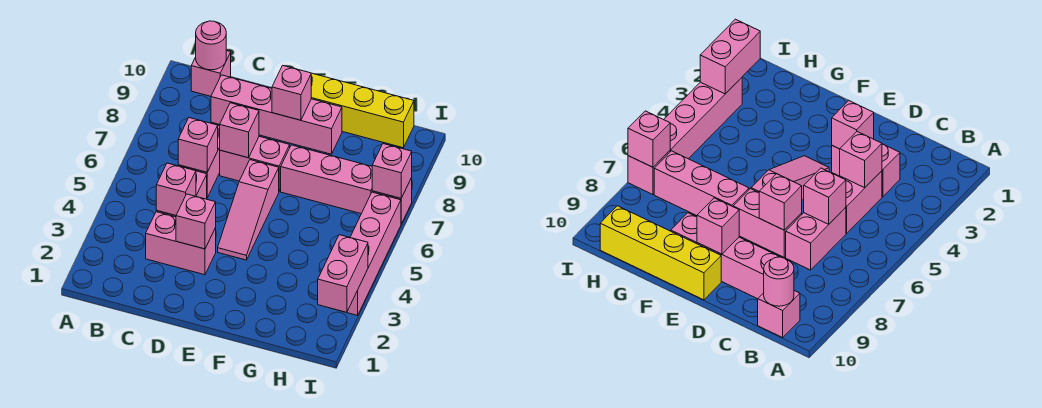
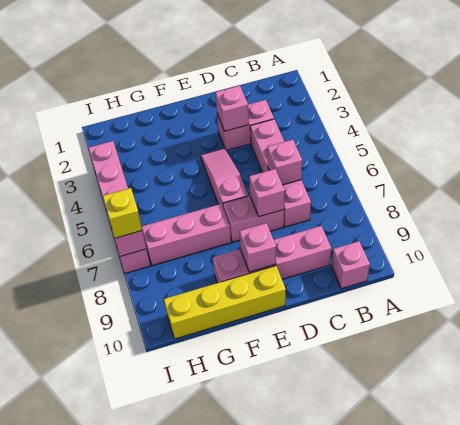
pink round brick B10 level 2 -> none
pink brick C4 level 2 -> none
pink brick I2:I3 level 2 -> none
none -> yellow brick I7 level 3

